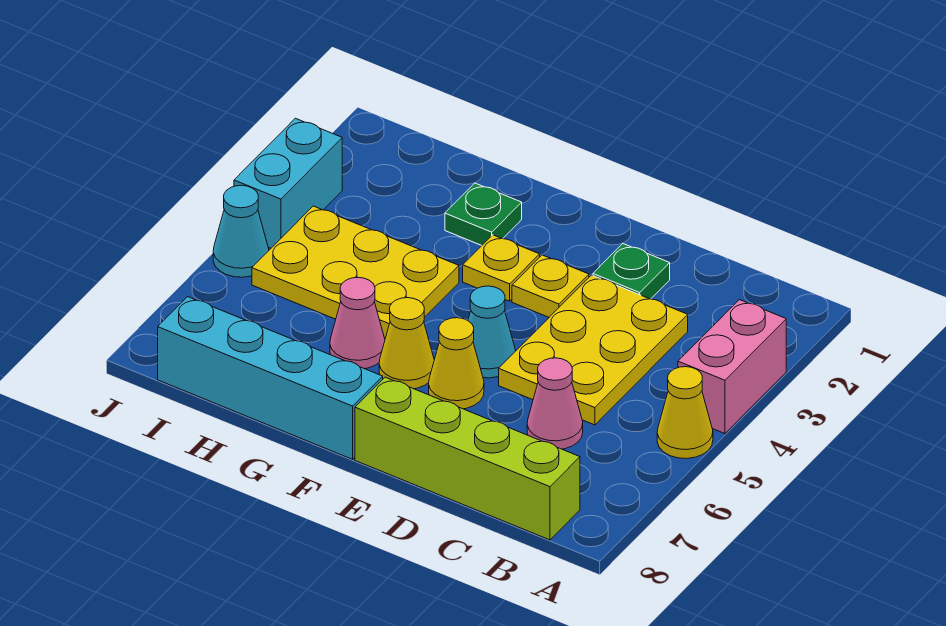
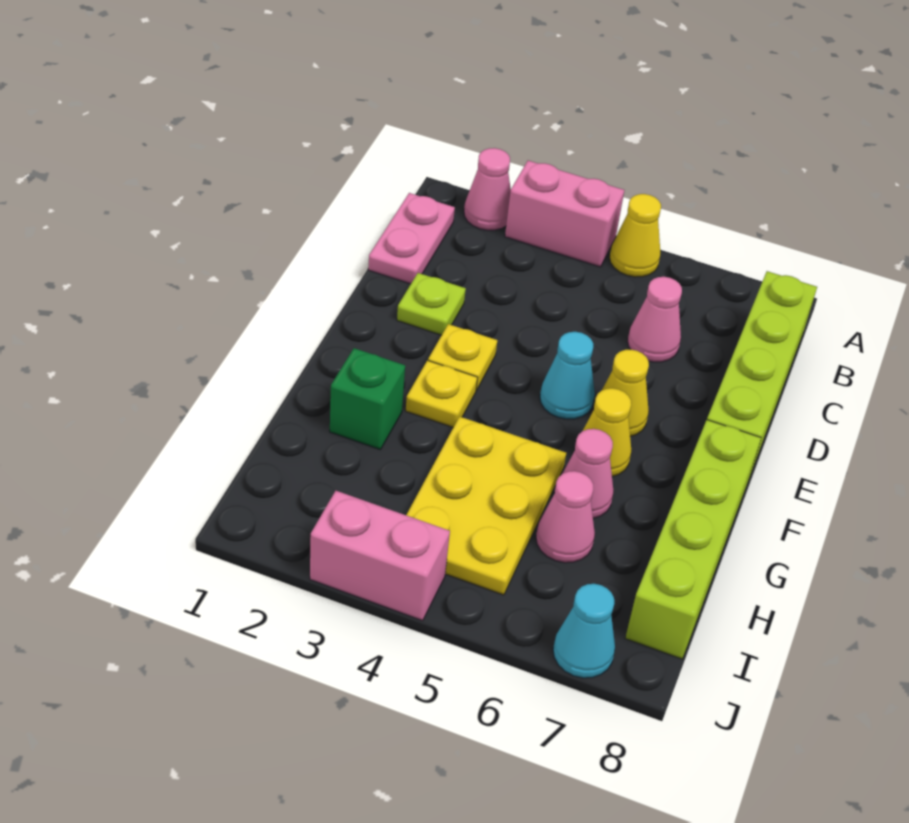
none -> pink cone A2 level 1
none -> pink plate B1:C1 level 1
yellow plate C3:D5 level 1 -> none
green plate D2 level 1 -> lime plate D2 level 1
cyan brick F8:I8 level 1 -> lime brick F8:I8 level 1
green plate G2 level 1 -> green brick G2 level 1
none -> pink cone H6 level 1
cyan brick J3:J4 level 1 -> pink brick J3:J4 level 1
cyan cone J5 level 1 -> cyan cone J7 level 1

